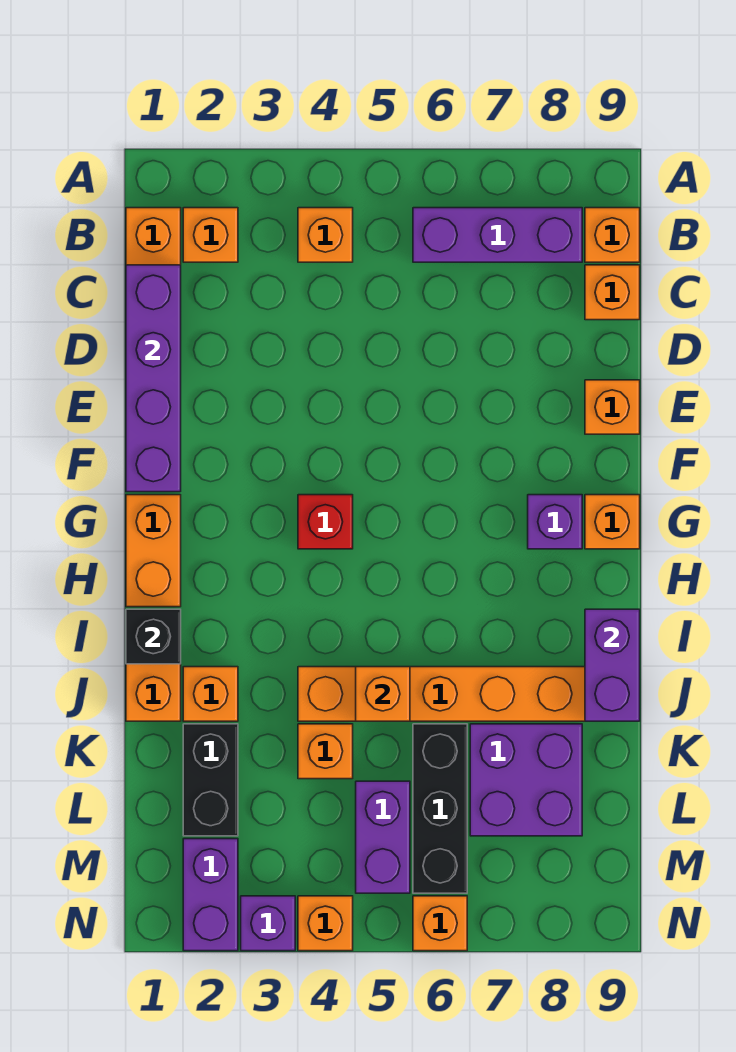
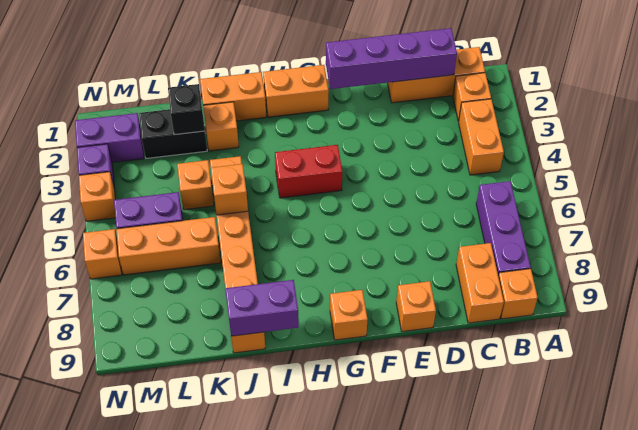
orange brick B4 level 1 -> orange brick B3:B4 level 1
orange brick C9 level 1 -> orange brick C8:C9 level 1
red brick G4 level 1 -> red brick G4:H4 level 1
purple brick G8 level 1 -> none
black brick I1 level 2 -> black brick K2 level 2
black brick K6:M6 level 1 -> orange brick K6:M6 level 1
purple brick K7:L8 level 1 -> none

